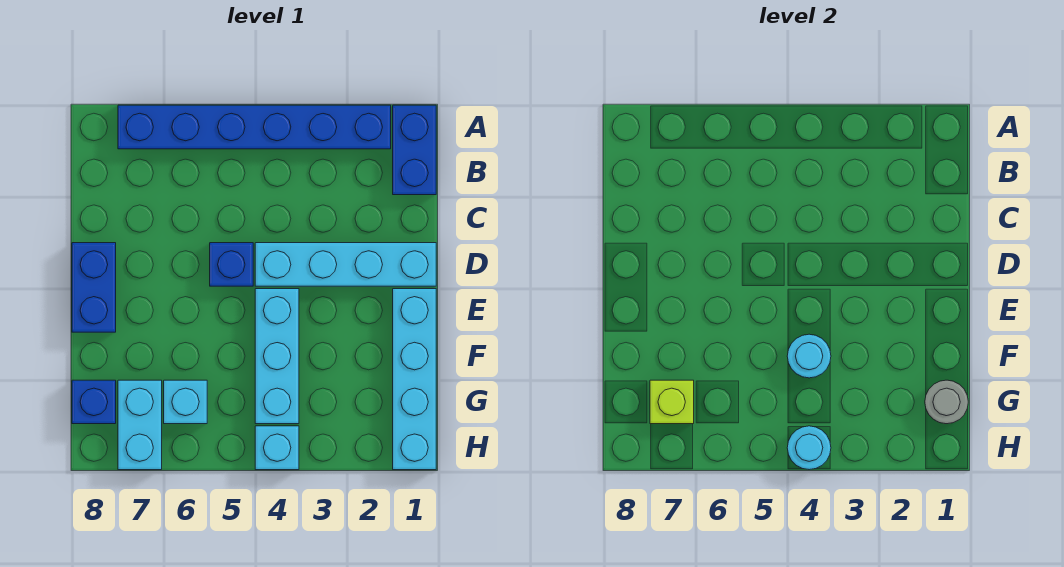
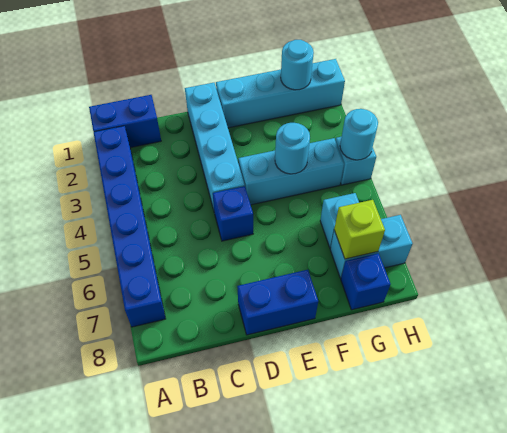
grey round brick G1 level 2 -> cyan round brick G1 level 2

